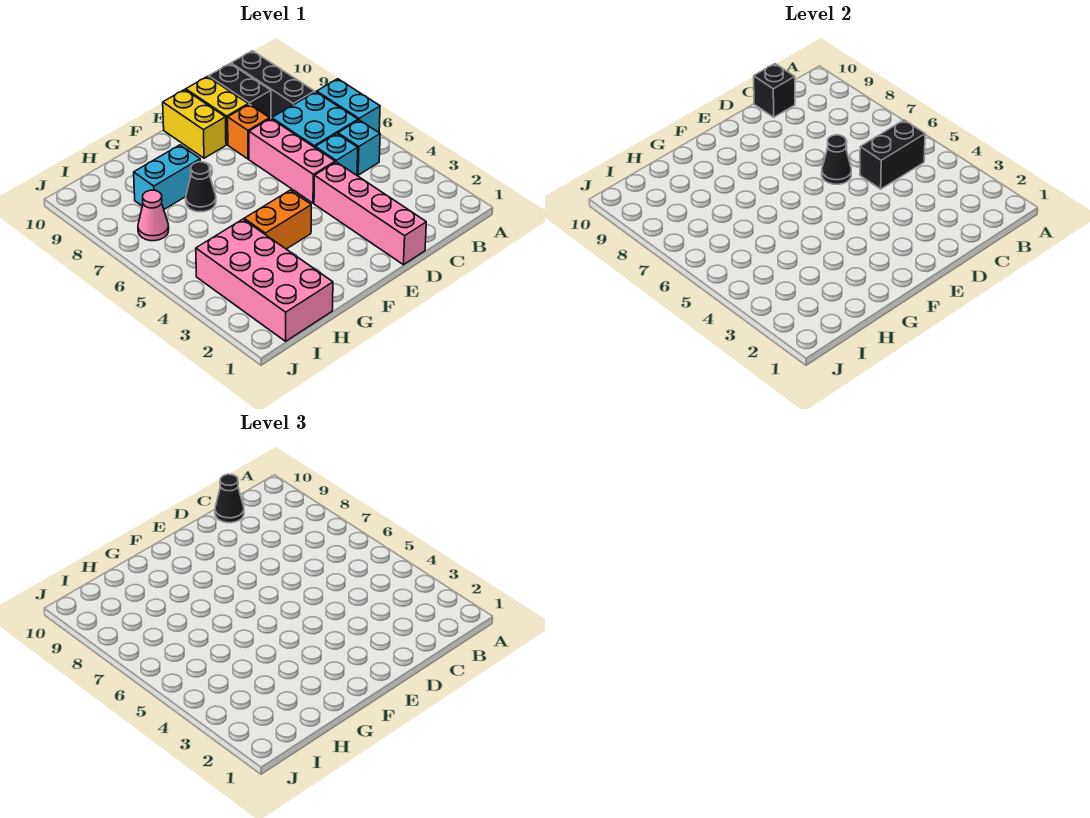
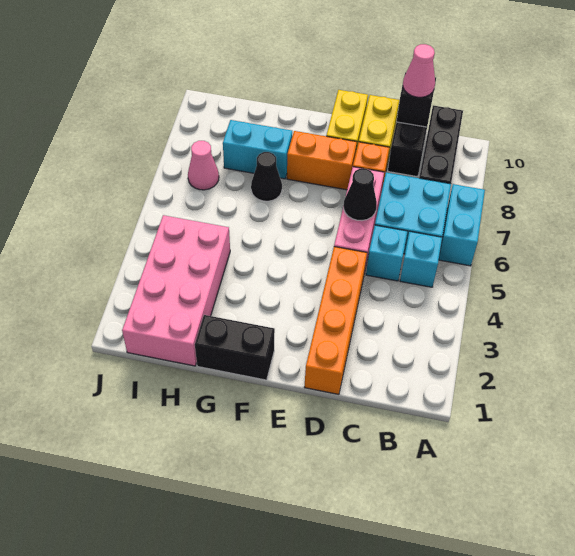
black brick B5:C5 level 2 -> black brick F1:G1 level 1
black cone C10 level 3 -> pink cone C10 level 3
pink brick D1:D4 level 1 -> orange brick D1:D4 level 1
orange brick F4:G4 level 1 -> orange brick E8:F8 level 1

